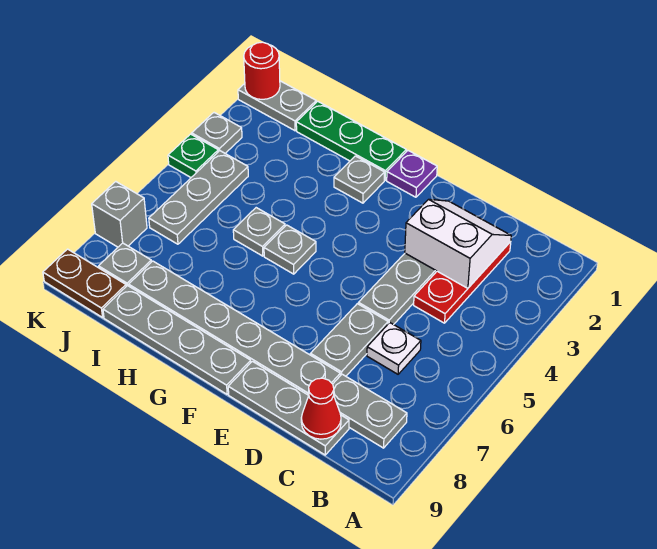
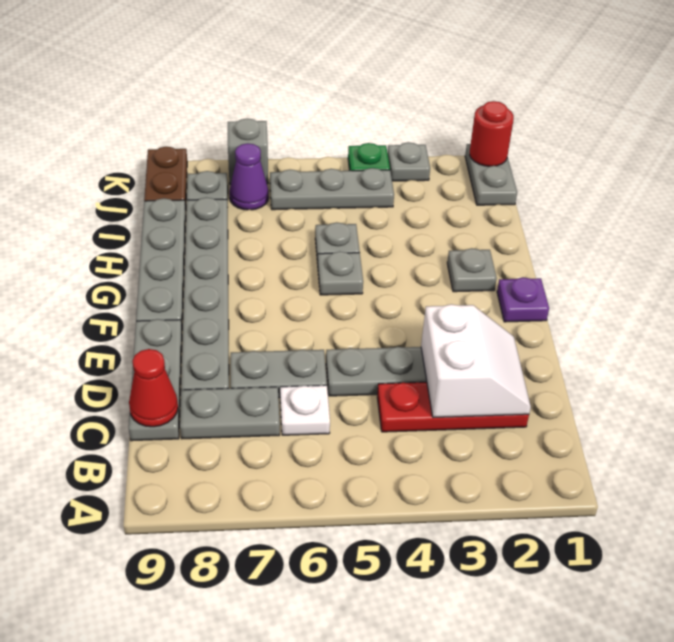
grey plate B8:C8 level 1 -> grey plate C7:C8 level 1
green plate G1:I1 level 1 -> none
none -> purple cone J7 level 1

